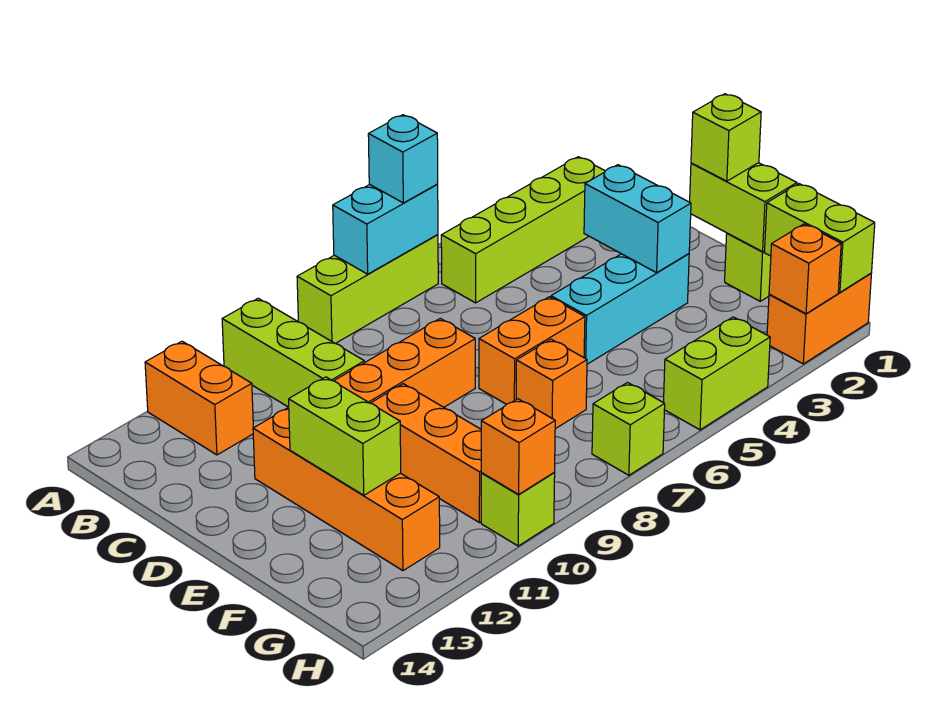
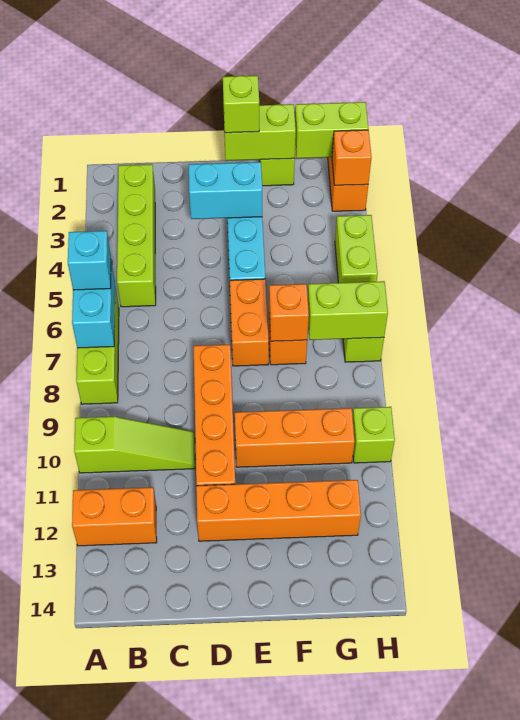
lime brick A10:C10 level 1 -> lime slope A10:C10 level 1 top A
lime brick E12:F12 level 2 -> lime brick G7:H7 level 2
orange brick H10 level 2 -> orange brick F7 level 2

